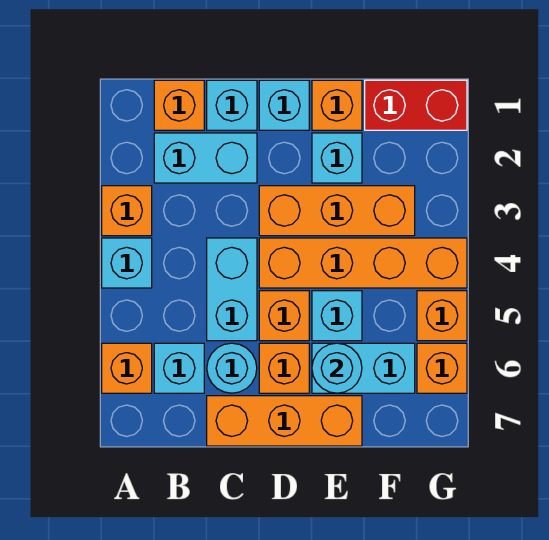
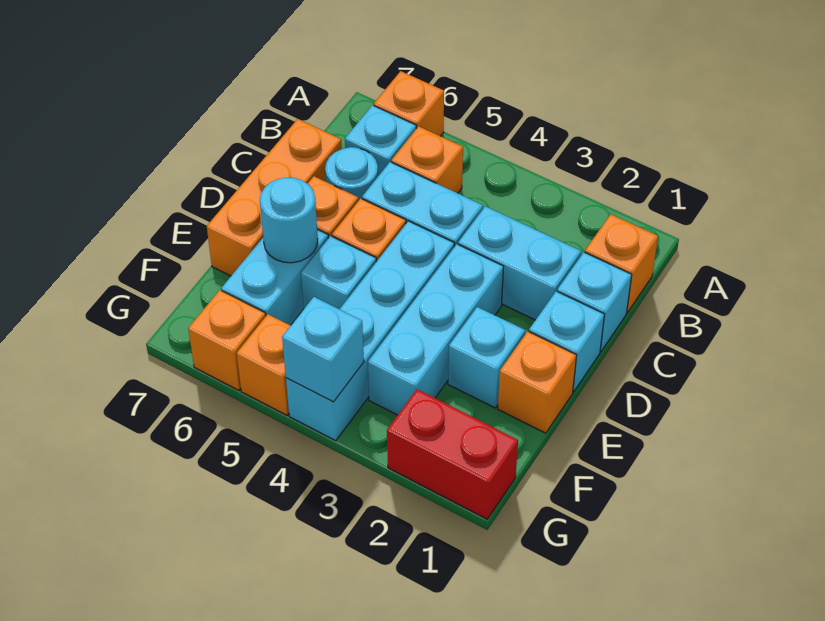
orange brick A3 level 1 -> orange brick B5 level 1
cyan brick A4 level 1 -> cyan brick G4 level 2
cyan brick B2:C2 level 1 -> cyan brick C2:C3 level 1
orange brick D3:F3 level 1 -> cyan brick D3:F3 level 1
orange brick D4:G4 level 1 -> cyan brick D4:G4 level 1
red brick F1:G1 level 1 -> red brick G1:G2 level 1

